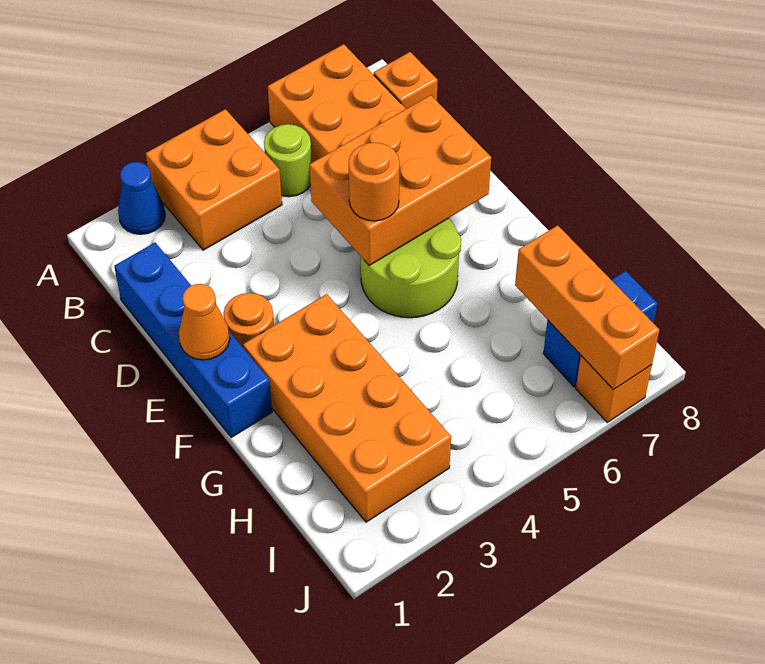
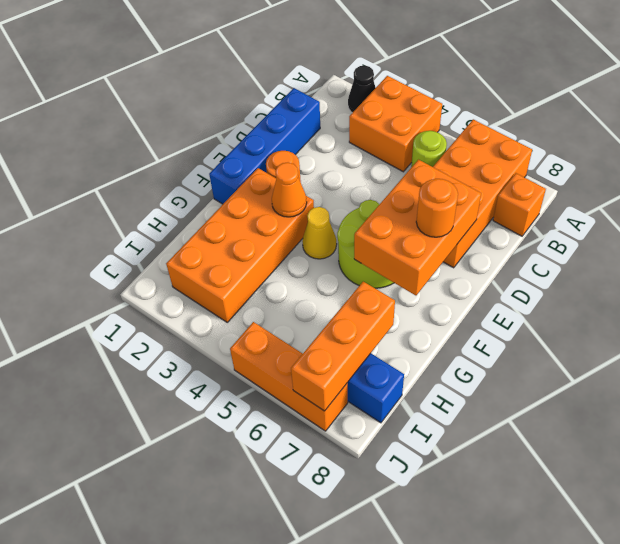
blue cone A2 level 1 -> black cone A2 level 1
orange brick D5:E7 level 2 -> orange brick D6:F7 level 2
orange cone E1 level 2 -> orange cone F3 level 2
orange round brick E5 level 3 -> orange round brick E7 level 3
none -> yellow cone F4 level 1
orange brick J7 level 1 -> orange brick J5:J7 level 1

